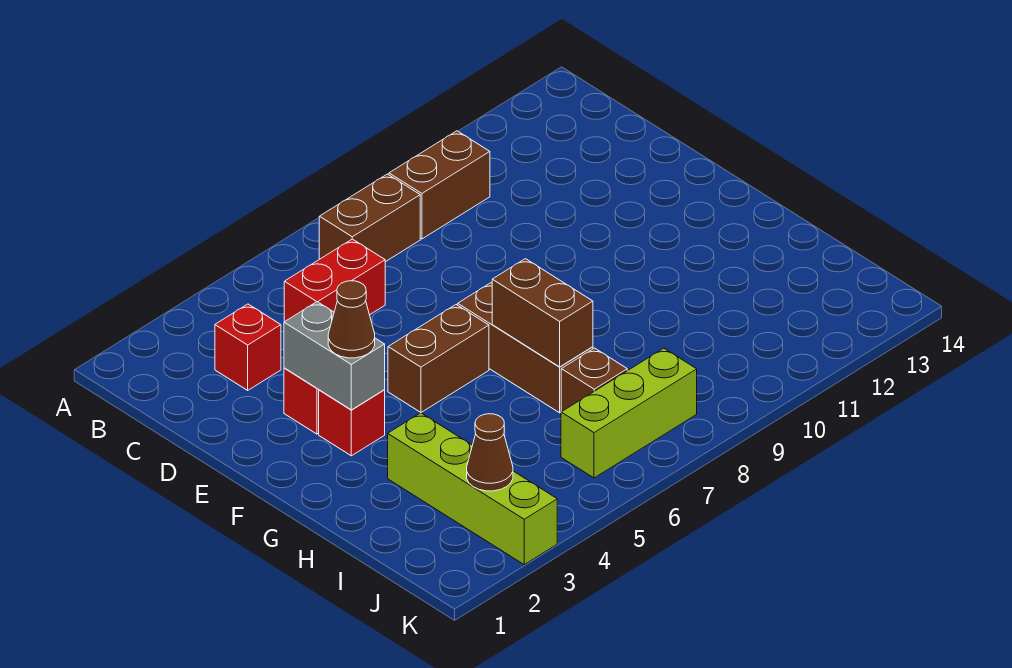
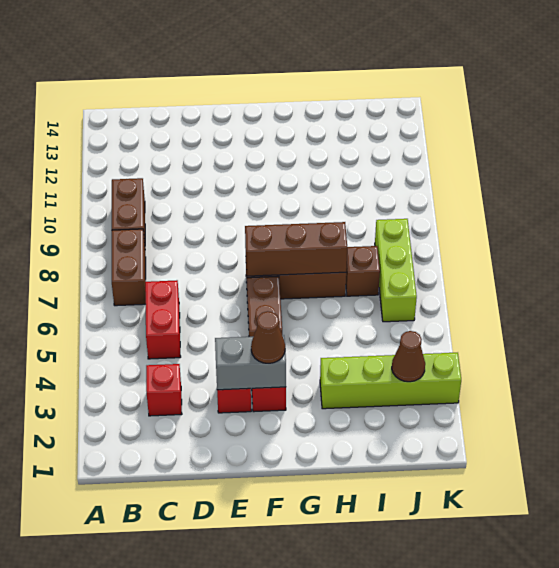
brown brick G7:H7 level 2 -> brown brick F7:H7 level 2

